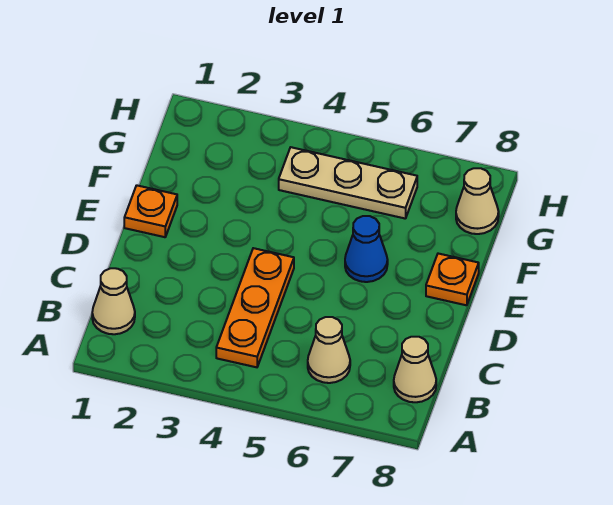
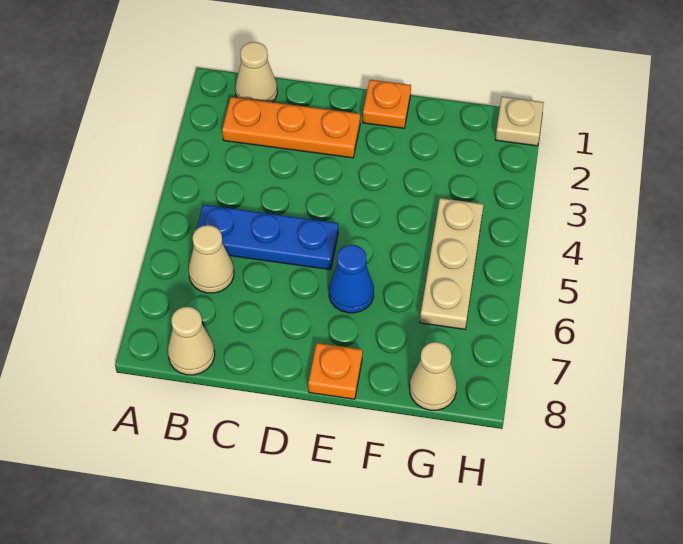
orange plate B4:D4 level 1 -> orange plate B2:D2 level 1
none -> blue plate B5:D5 level 1
none -> tan plate H1 level 1

